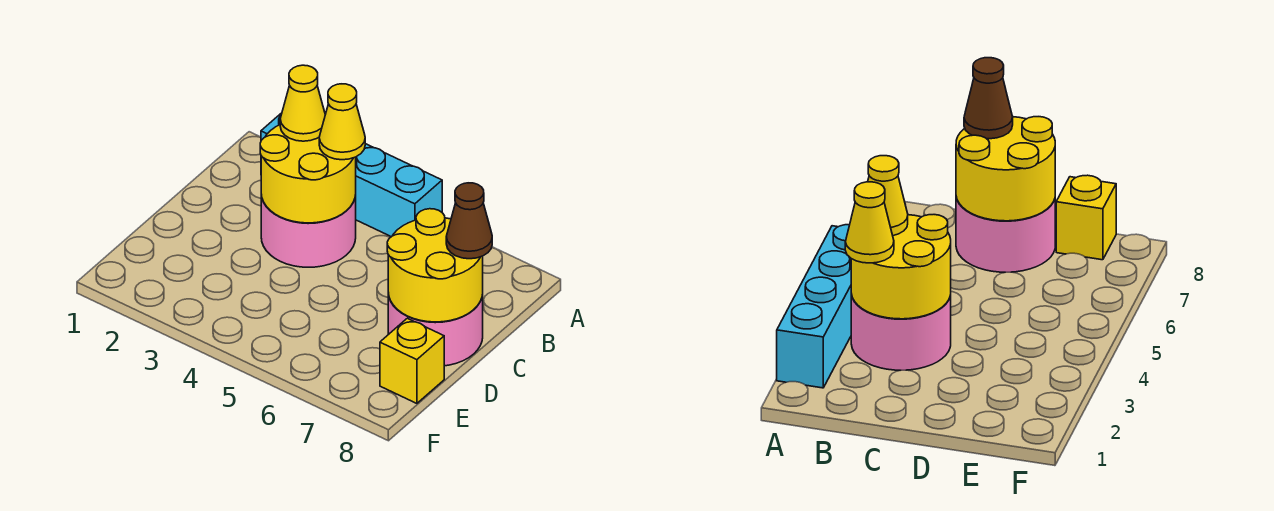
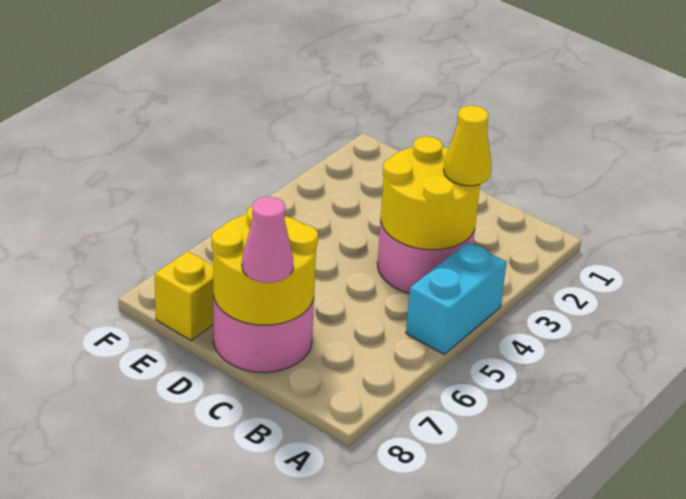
cyan brick A2:A5 level 1 -> cyan brick A4:A5 level 1
yellow cone B4 level 3 -> none
brown cone C8 level 3 -> pink cone C8 level 3

